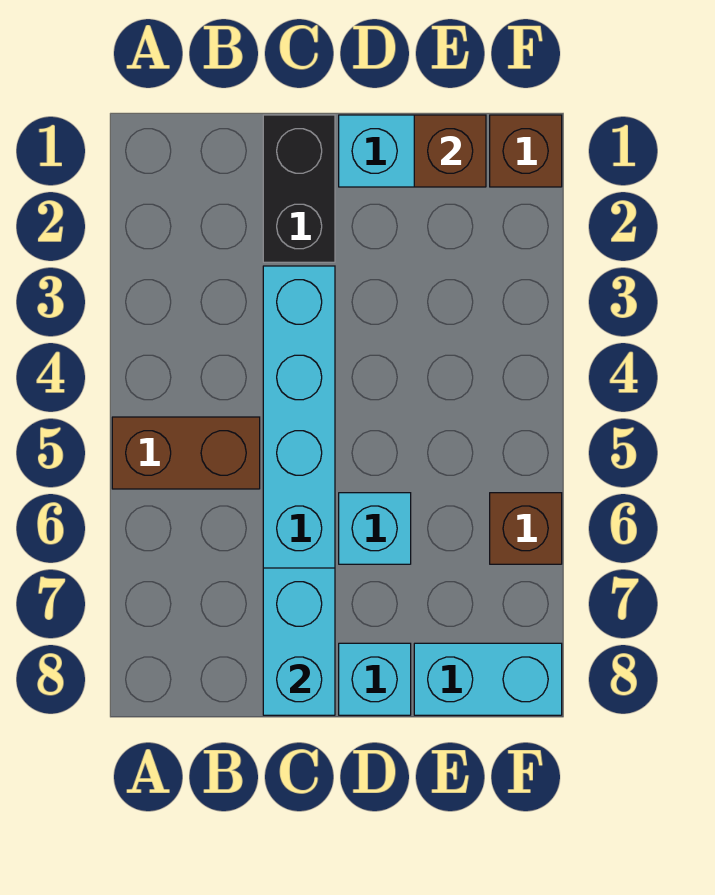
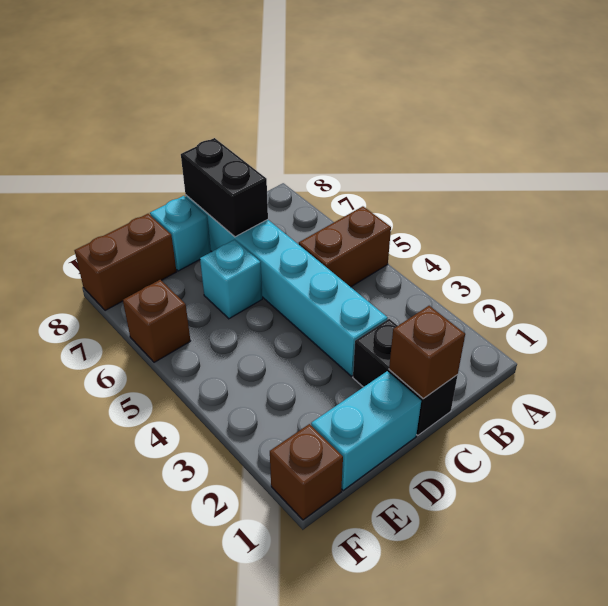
cyan brick C7:C8 level 2 -> black brick C7:C8 level 2
brown brick E1 level 2 -> brown brick C1 level 2
cyan brick E8:F8 level 1 -> brown brick E8:F8 level 1

